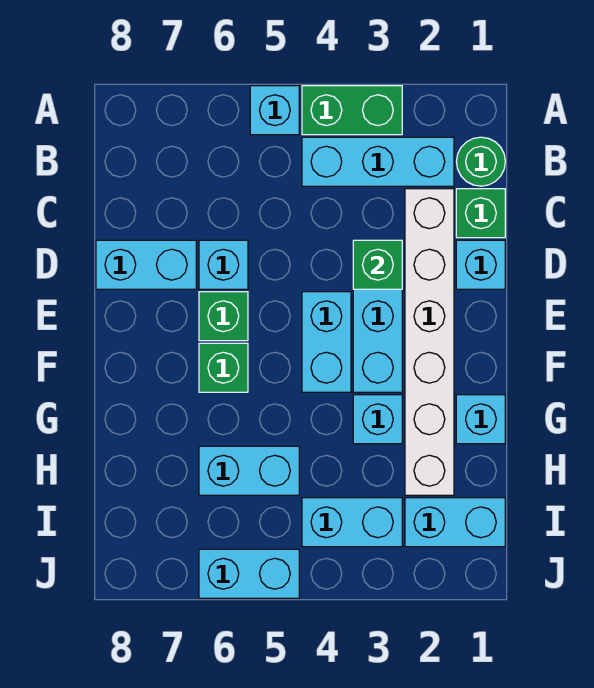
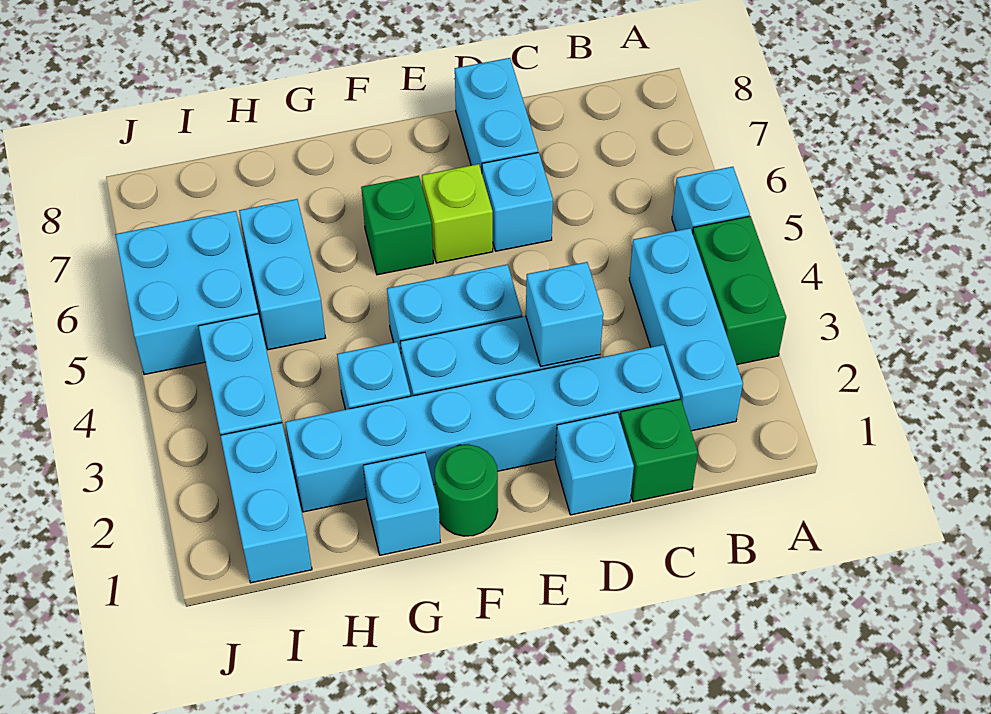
green round brick B1 level 1 -> green round brick F1 level 1
white brick C2:H2 level 1 -> cyan brick C2:H2 level 1
green brick D3 level 2 -> cyan brick D3 level 2
green brick E6 level 1 -> lime brick E6 level 1
cyan brick J5:J6 level 1 -> cyan brick I5:J6 level 1

